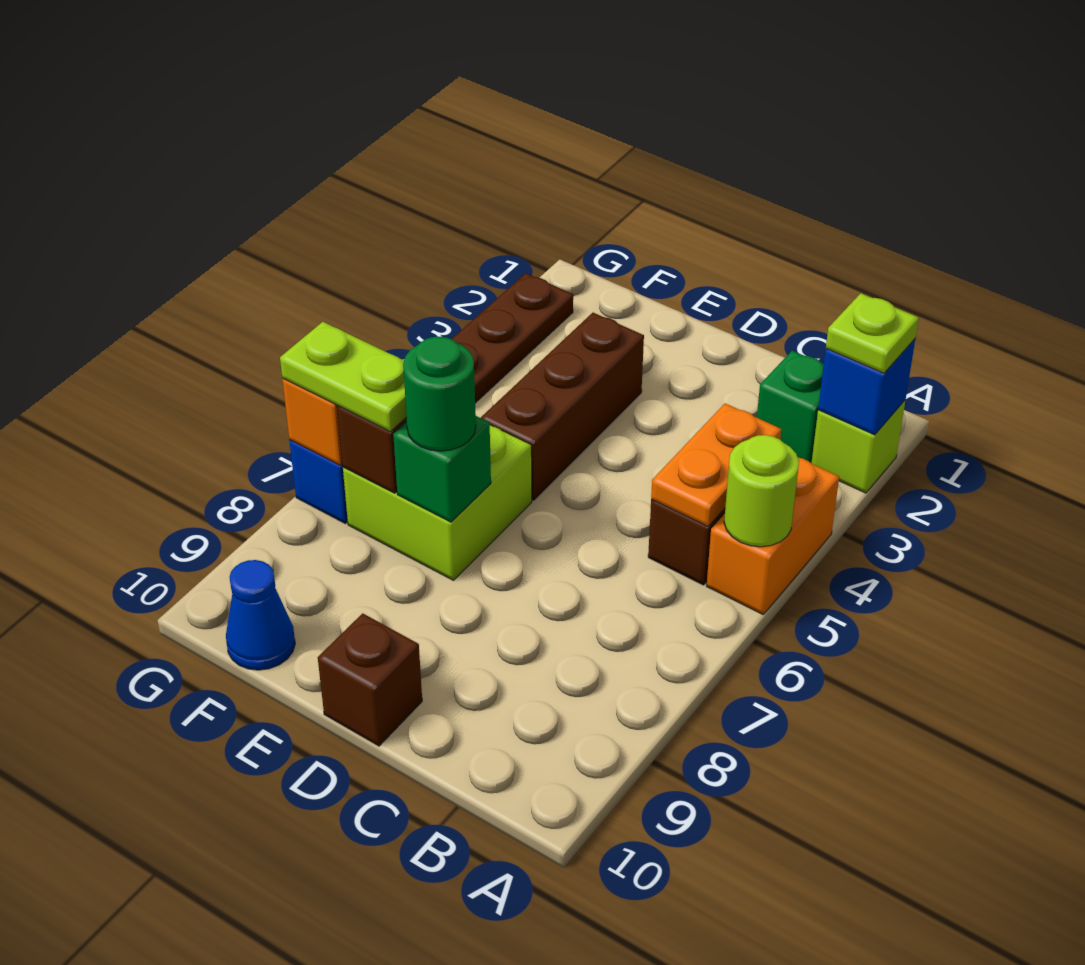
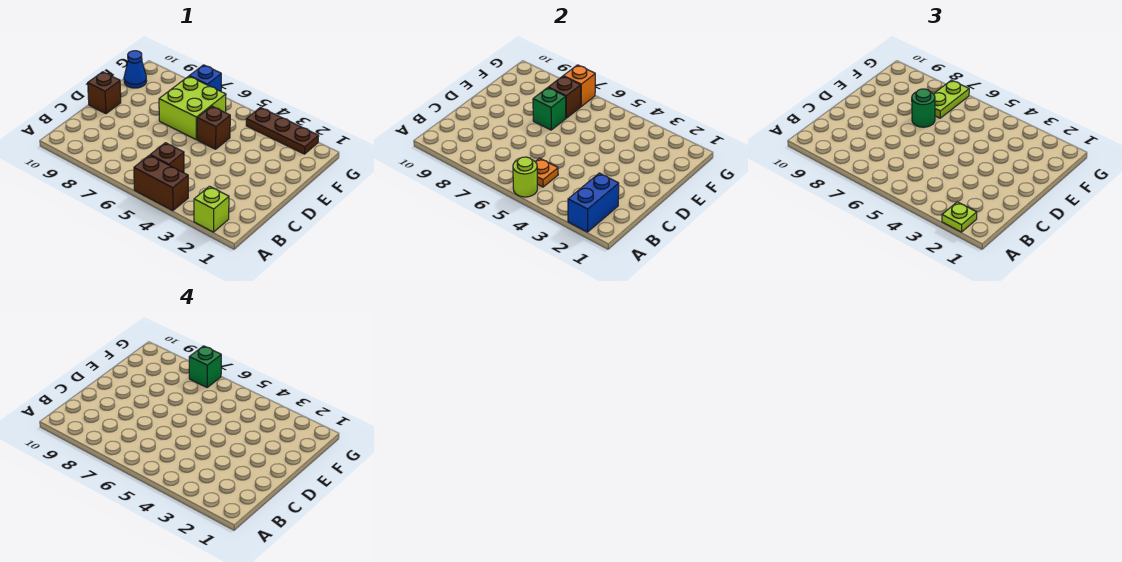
blue brick A2 level 2 -> blue brick A2:B2 level 2
orange brick A4:A5 level 1 -> brown brick A4:A5 level 1
green brick B2 level 1 -> green brick G7 level 4
orange plate B4:B5 level 2 -> orange plate B5 level 2
brown brick E3:E5 level 1 -> brown brick E5 level 1

